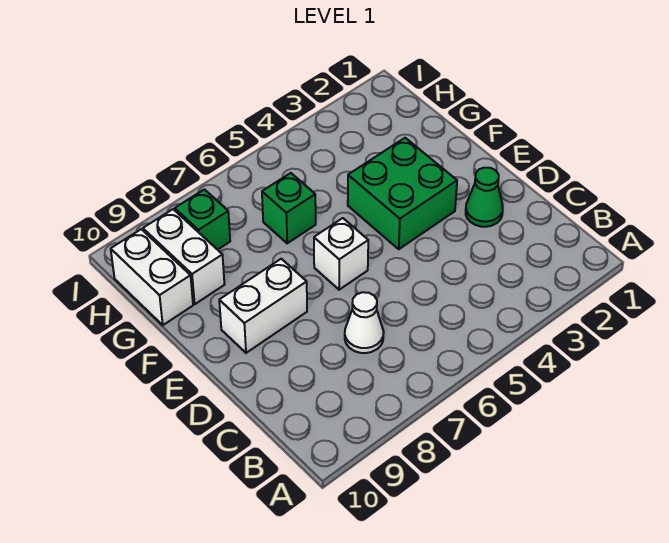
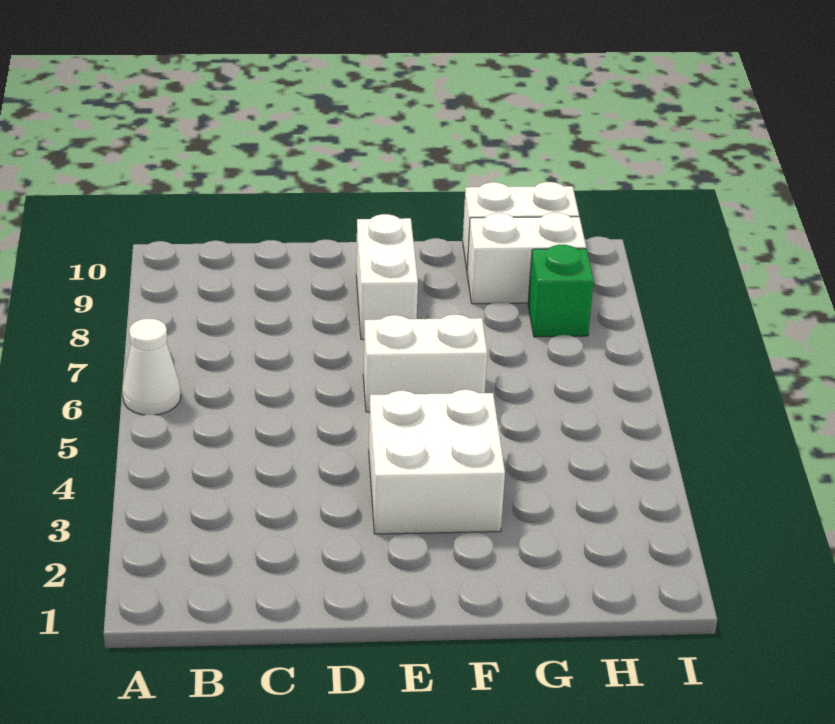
white cone C7 level 1 -> white cone A6 level 1
green cone D2 level 1 -> none
green brick E3:F4 level 1 -> white brick E3:F4 level 1
white brick E6 level 1 -> white brick E6:F6 level 1
green brick G6 level 1 -> none

